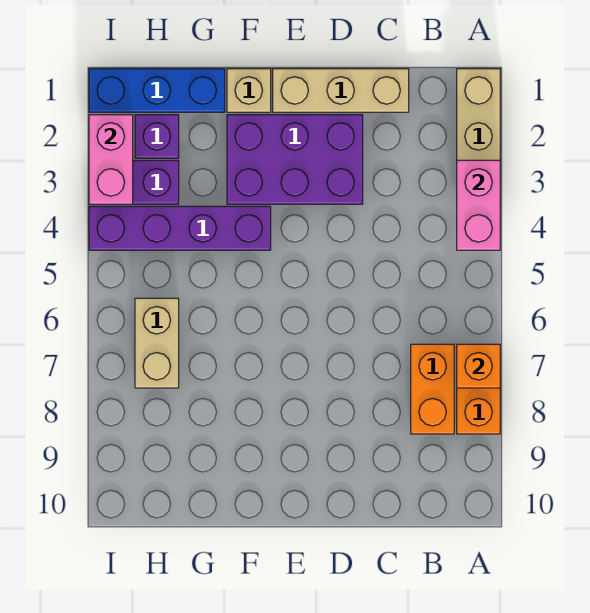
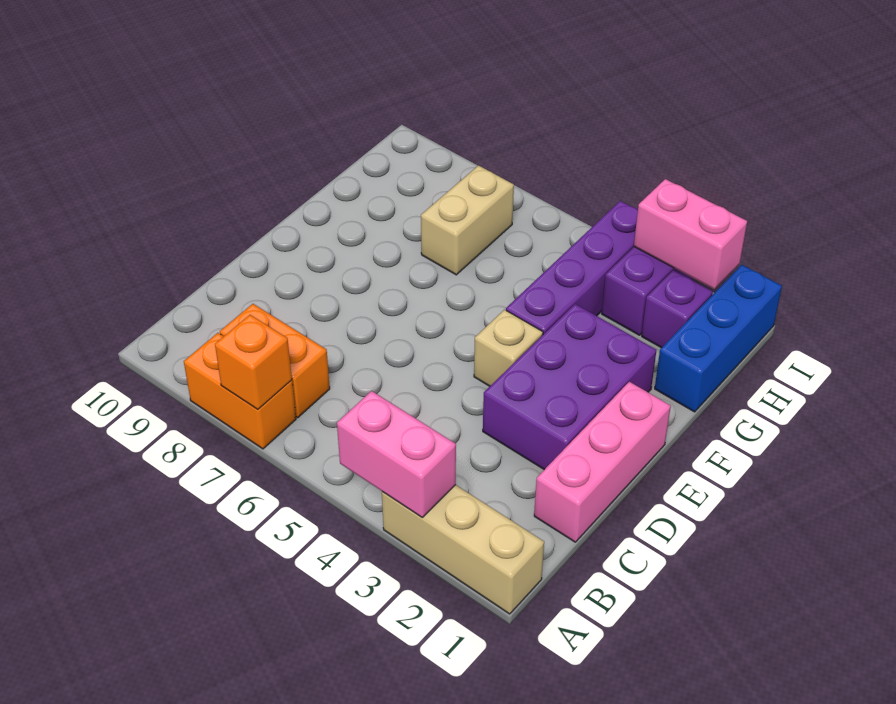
tan brick C1:E1 level 1 -> pink brick C1:E1 level 1
tan brick F1 level 1 -> tan brick E4 level 1
tan brick H6:H7 level 1 -> tan brick G7:H7 level 1

